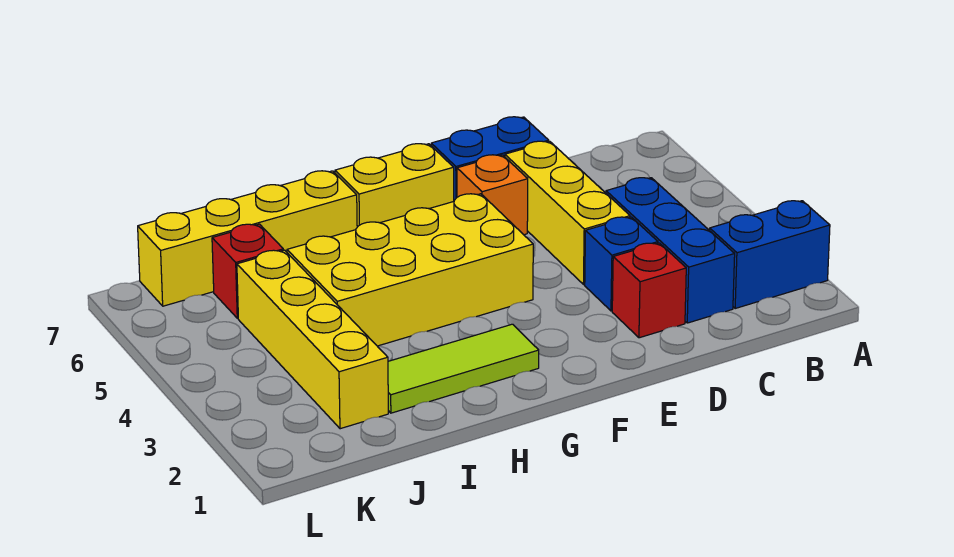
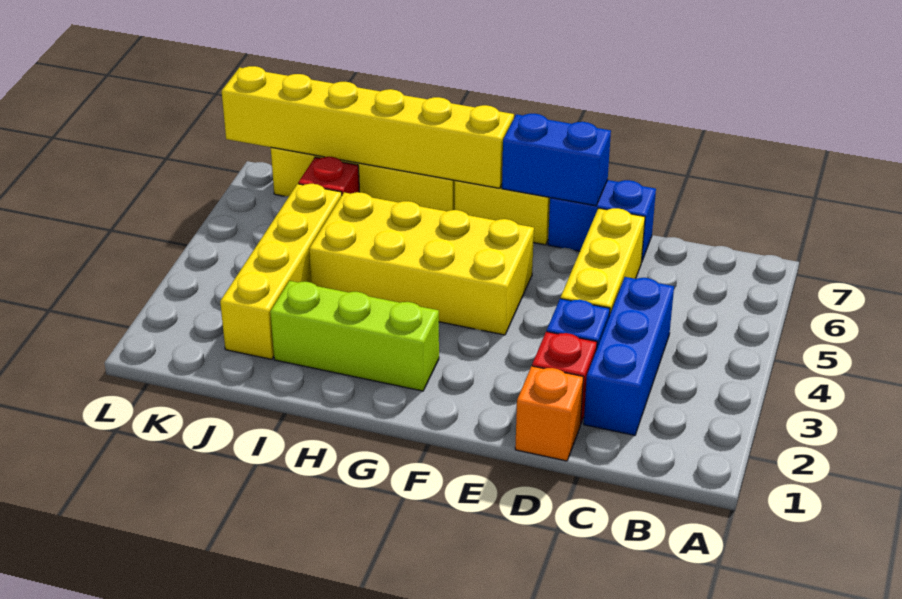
blue brick A2:B2 level 1 -> blue brick E7:F7 level 2
orange brick E6 level 1 -> orange brick D1 level 1
lime tile G2:I2 level 1 -> lime brick G2:I2 level 1
none -> yellow brick G7:L7 level 2

